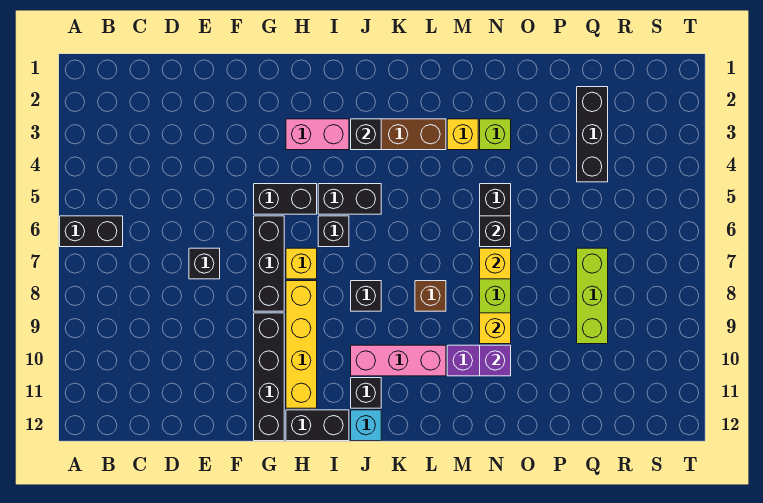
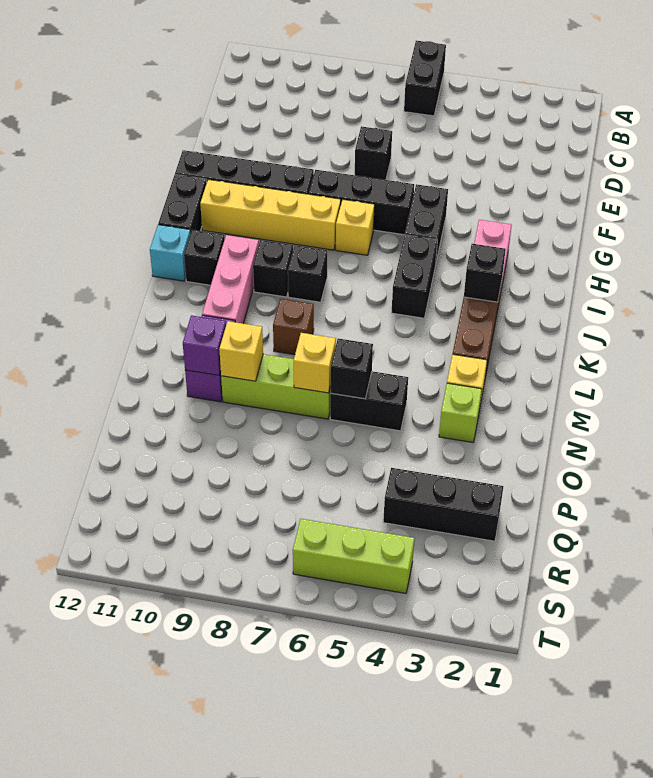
black brick I6 level 1 -> black brick J9 level 1
lime brick Q7:Q9 level 1 -> lime brick S4:S6 level 1

